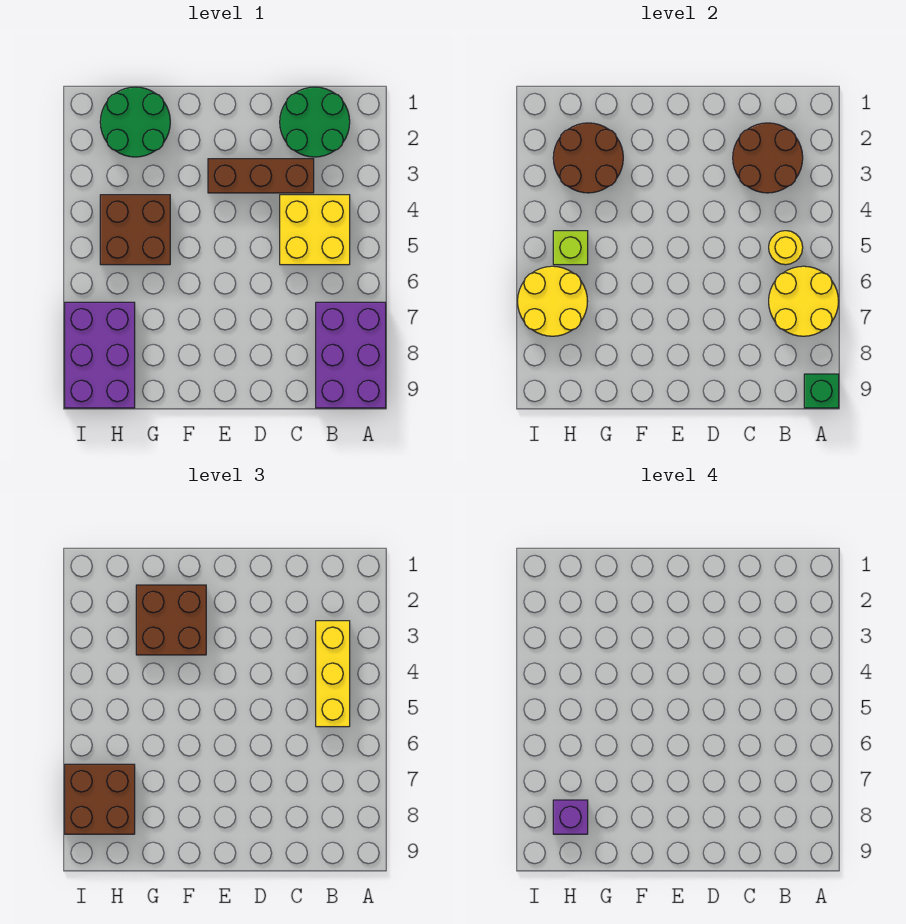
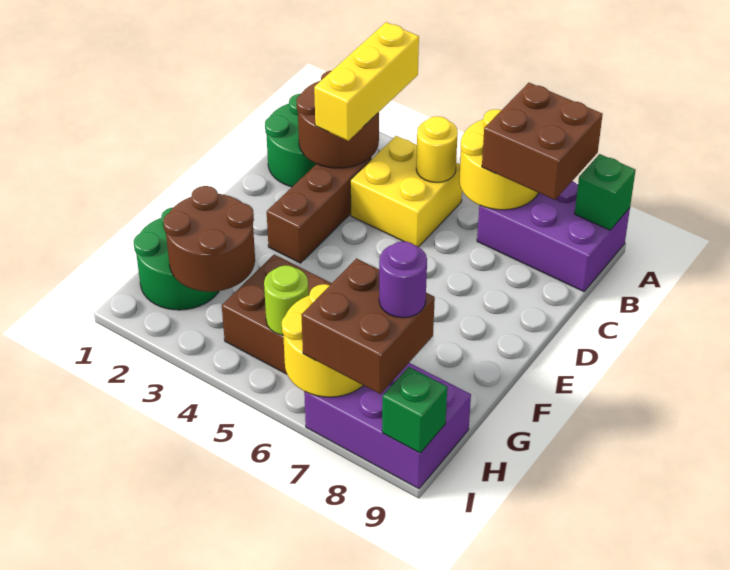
yellow brick B3:B5 level 3 -> yellow brick A3:C3 level 3
brown brick F2:G3 level 3 -> brown brick A7:B8 level 3
lime brick H5 level 2 -> lime round brick H5 level 2
purple brick H8 level 4 -> purple round brick H8 level 4
none -> green brick I9 level 2

